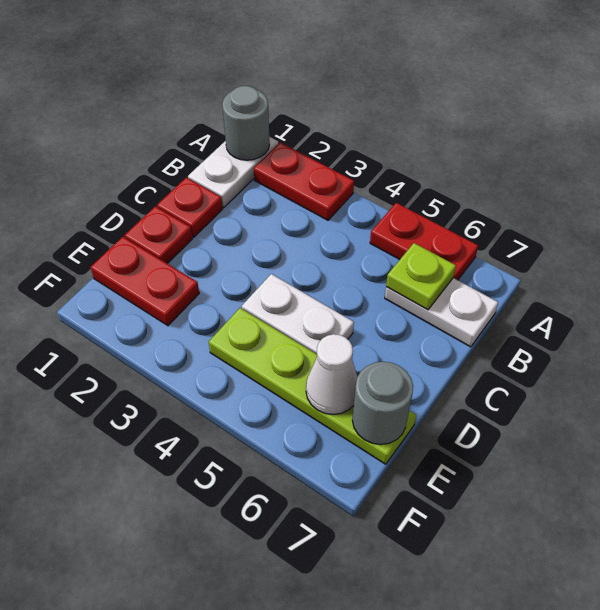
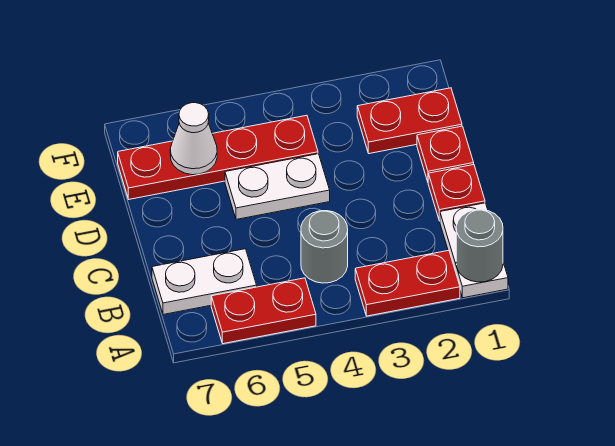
lime plate B6 level 2 -> none
lime plate E4:E7 level 1 -> red plate E4:E7 level 1
grey round brick E7 level 2 -> grey round brick B4 level 1

